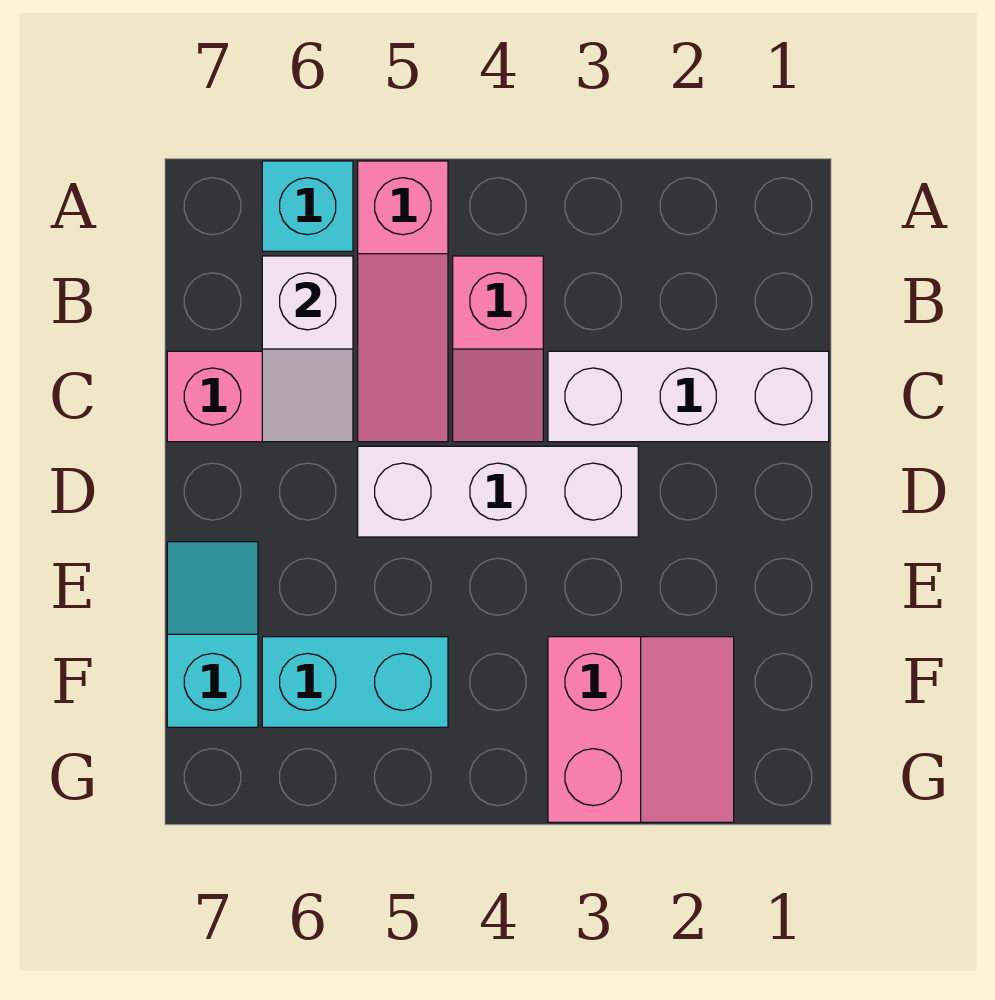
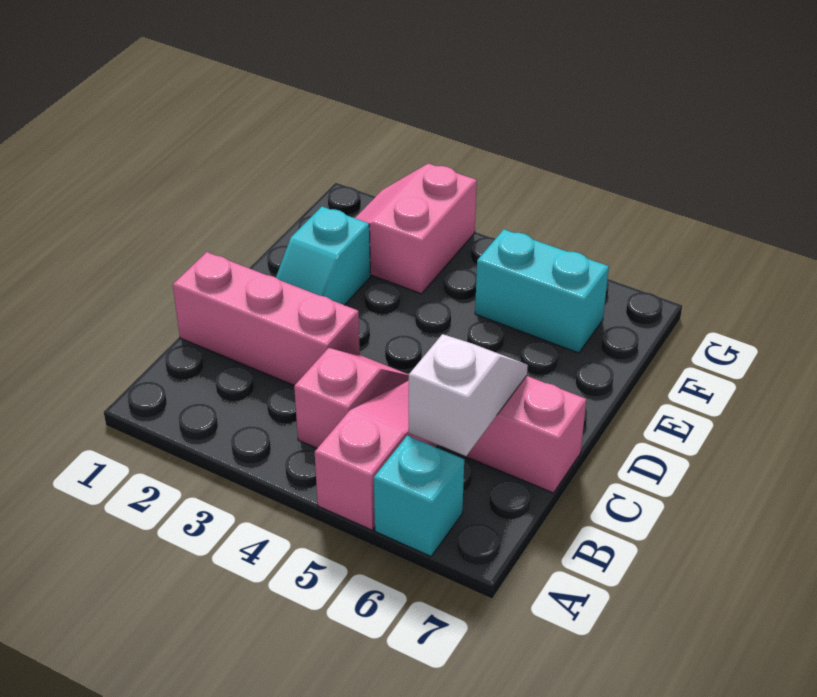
white brick C1:C3 level 1 -> pink brick C1:C3 level 1
white brick D3:D5 level 1 -> none
cyan slope E7:F7 level 1 top F -> cyan slope D2:E2 level 1 top E

